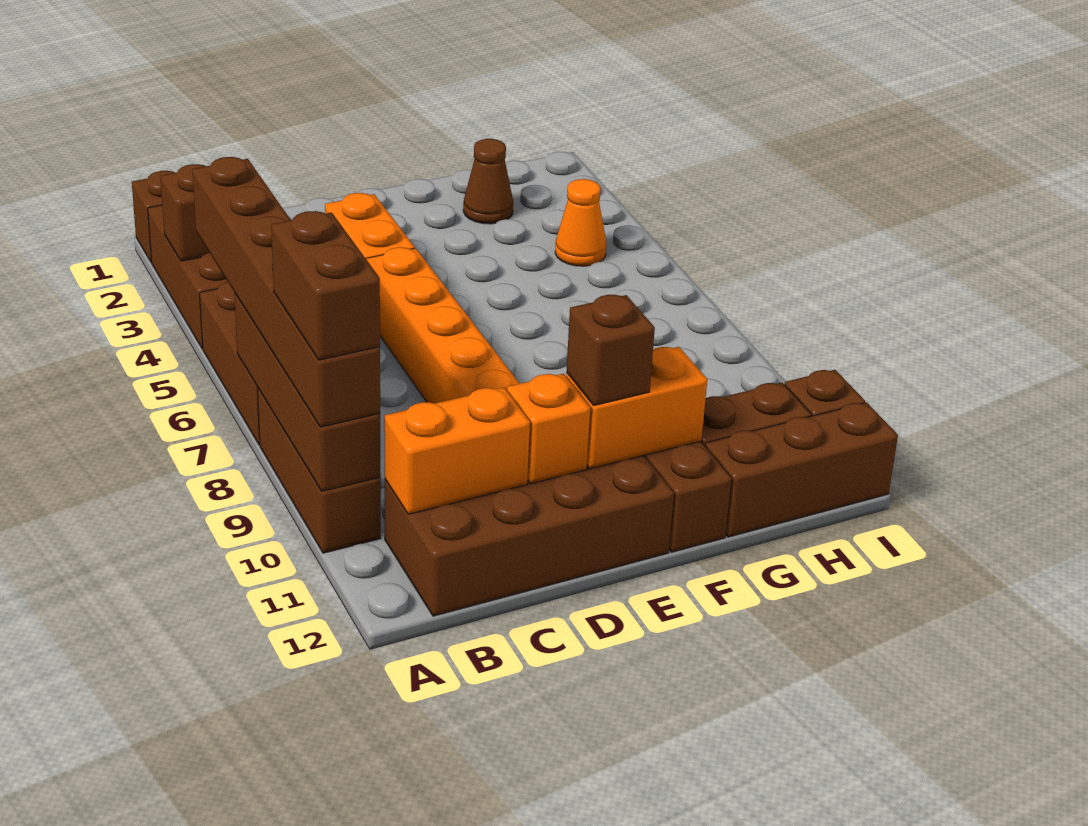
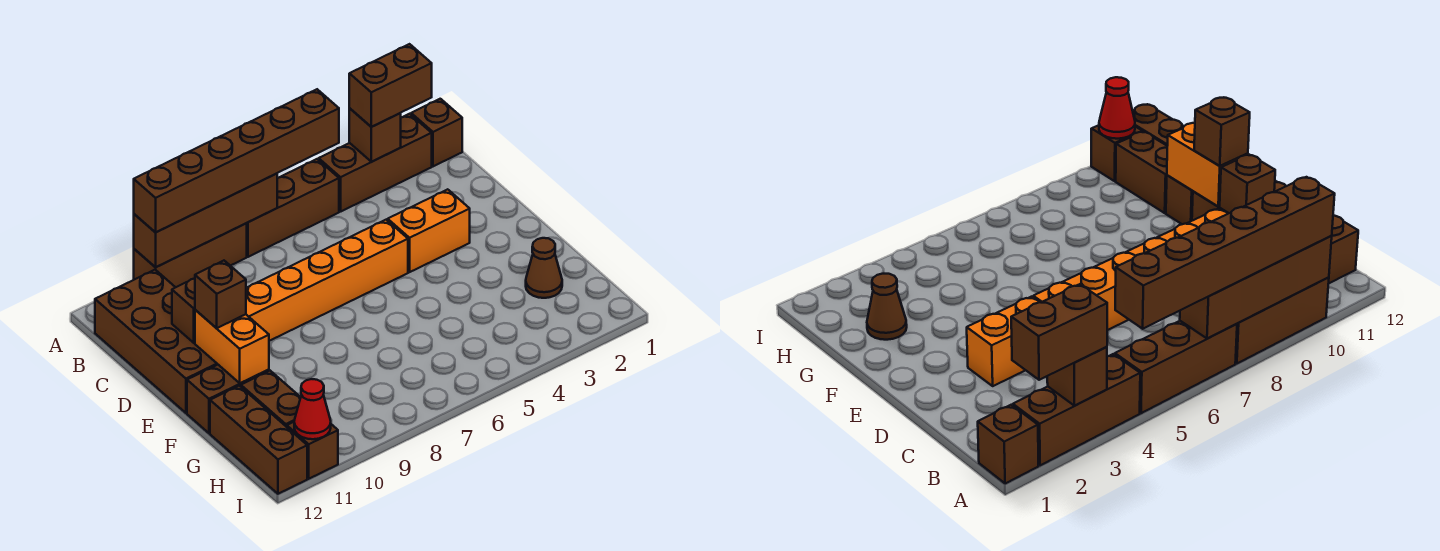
brown brick A9:A10 level 4 -> brown brick A2:A3 level 3
orange brick B11:C11 level 2 -> none
orange brick D11 level 2 -> brown brick D11 level 2
orange cone H4 level 1 -> none
none -> red cone I11 level 2

